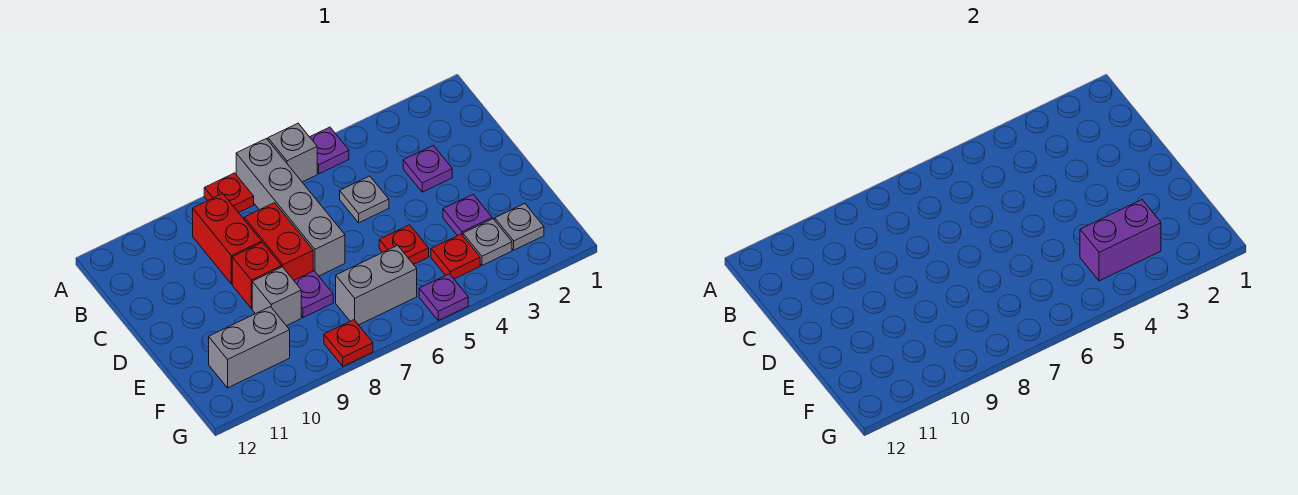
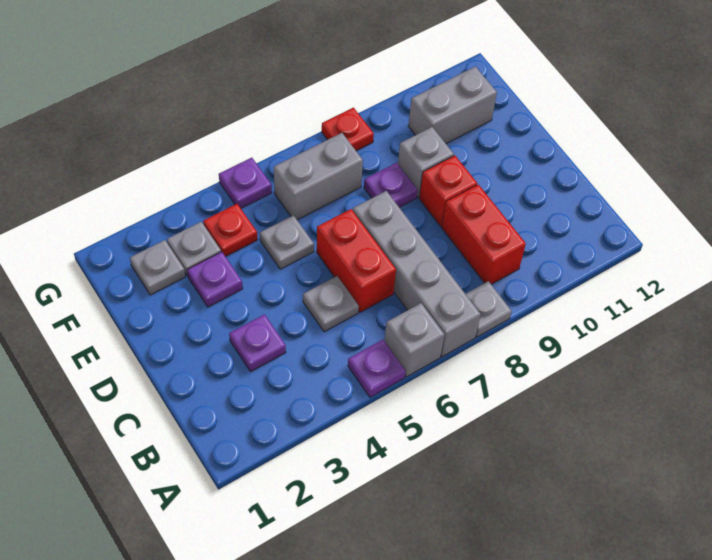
red plate A8 level 1 -> grey plate A8 level 1
red brick C8:D8 level 1 -> red brick C6:D6 level 1
red plate E5 level 1 -> grey plate E5 level 1
purple brick F3:F4 level 2 -> none

